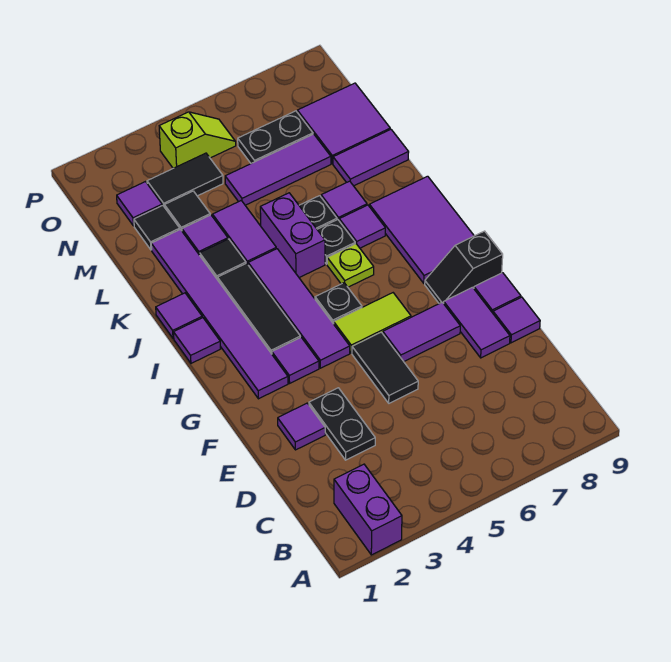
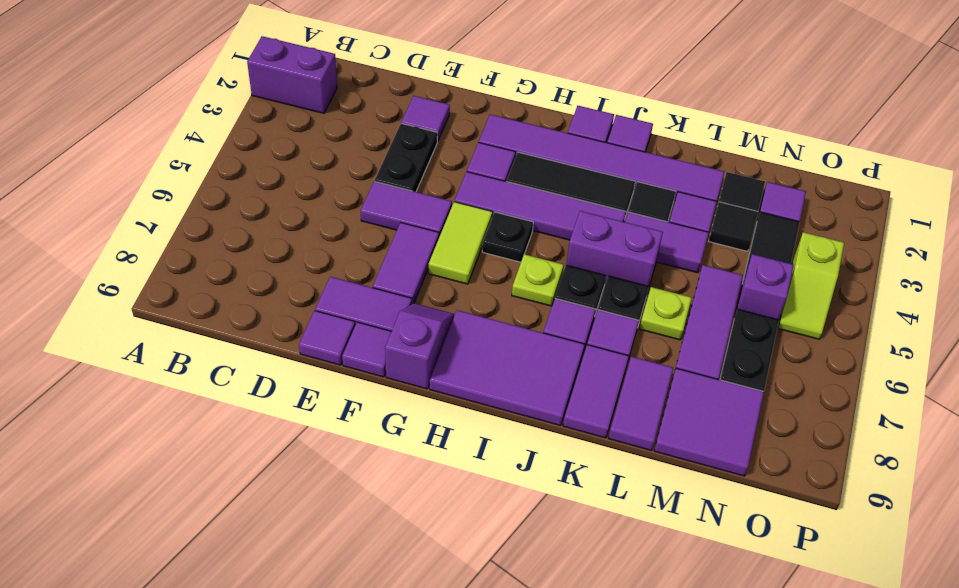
black plate D3:E3 level 1 -> black plate E3:E4 level 1
black tile E5:F5 level 1 -> purple tile E5:F5 level 1
black slope G8:G9 level 1 top 9 -> purple slope G8:G9 level 1 top 9
none -> purple tile K8:K9 level 1
none -> lime plate L6 level 1
none -> purple brick N5 level 1

